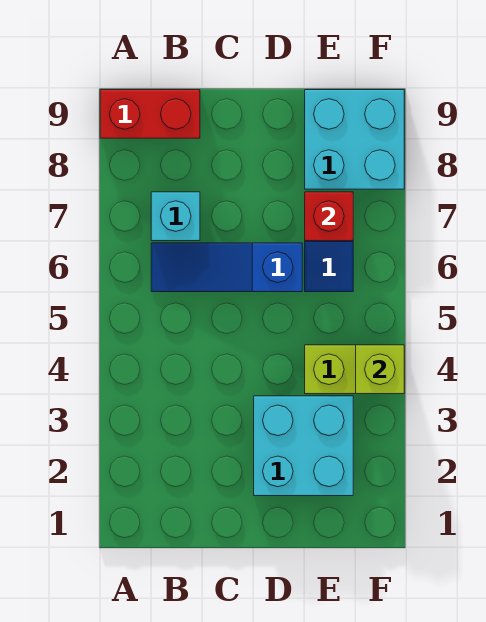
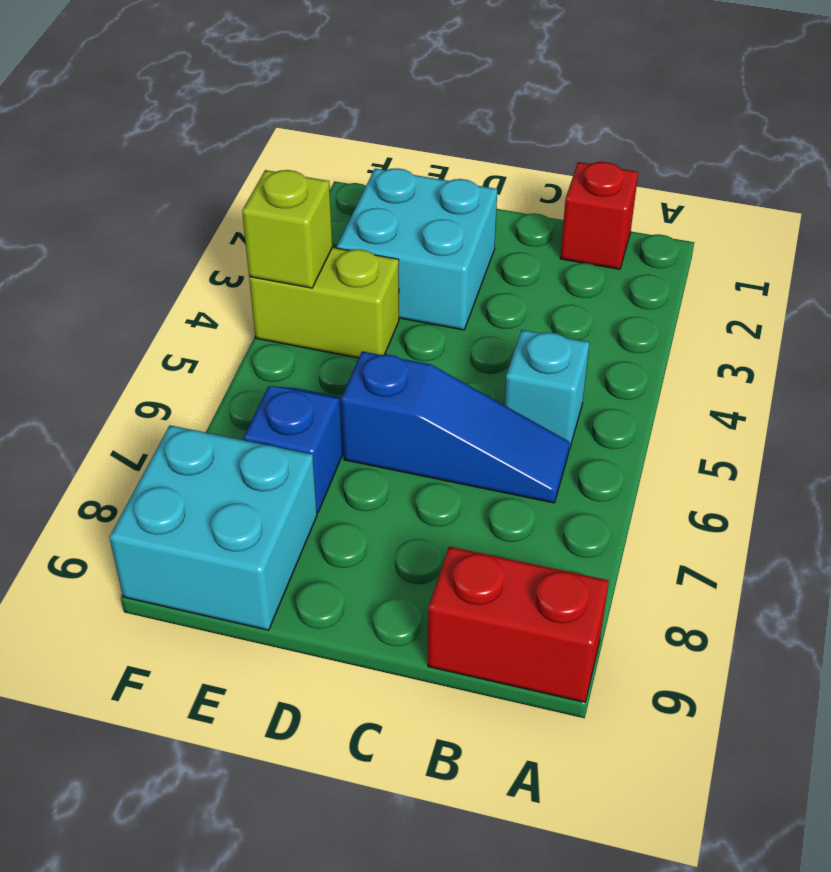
cyan brick B7 level 1 -> cyan brick B5 level 1
red brick E7 level 2 -> red brick B1 level 1

